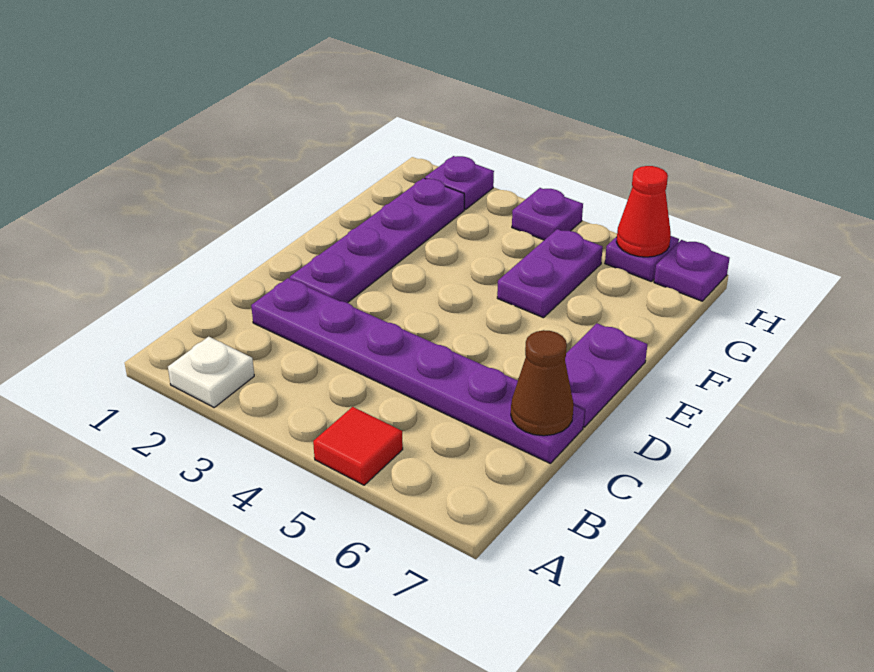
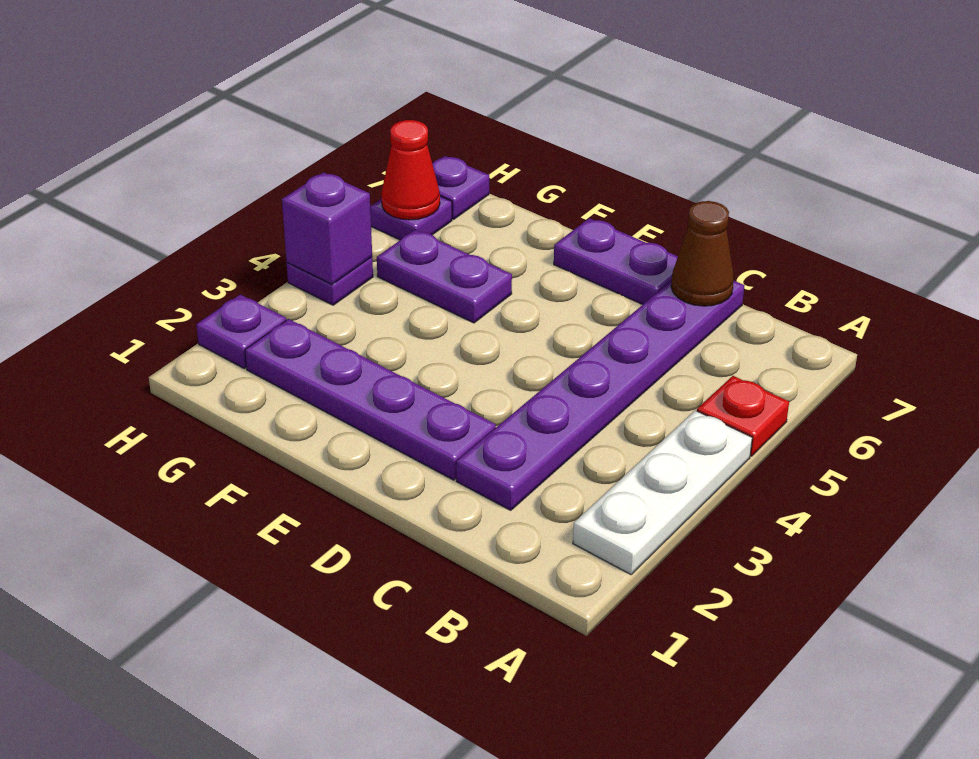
white plate A2 level 1 -> white plate A2:A4 level 1
red tile A5 level 1 -> red plate A5 level 1
none -> purple brick H4 level 2

